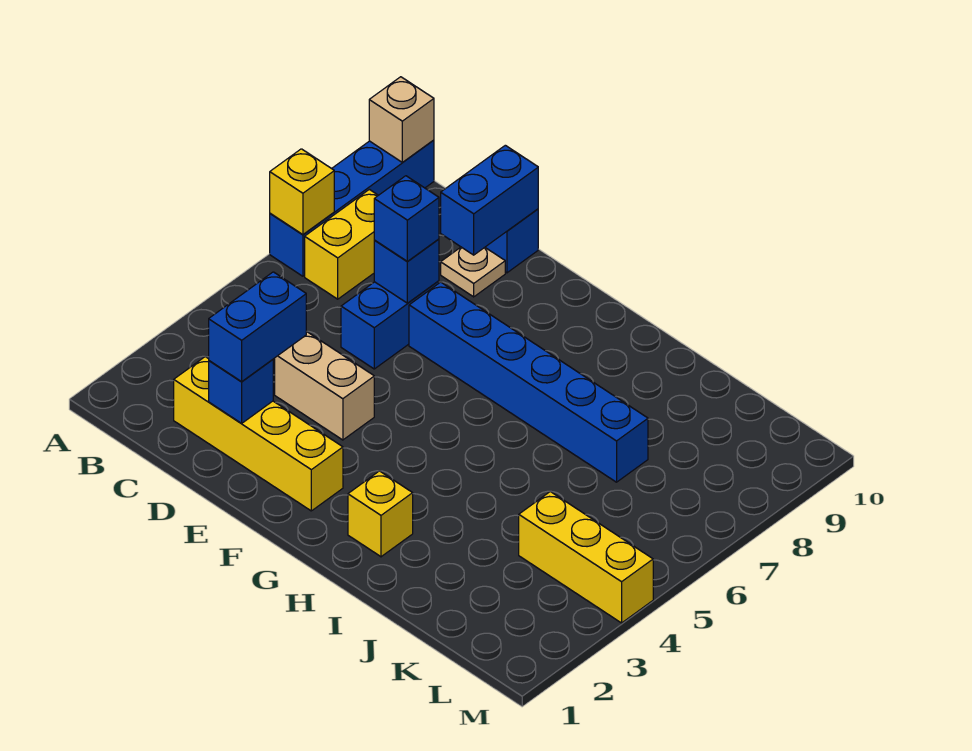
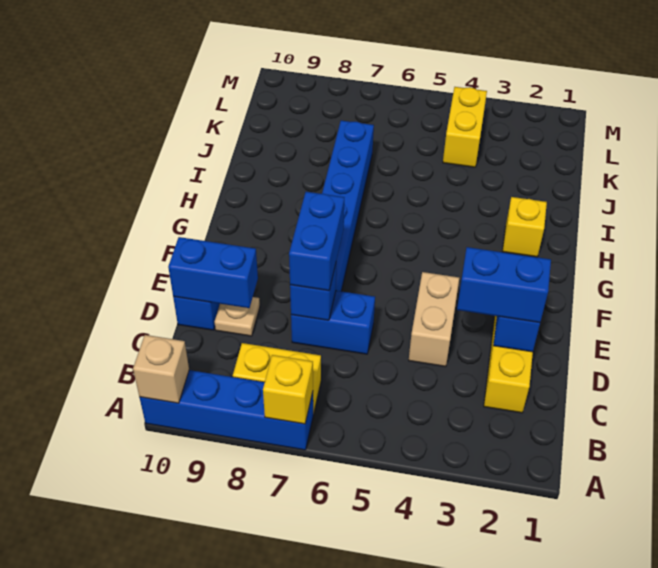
blue brick D7 level 3 -> blue brick D7:E7 level 3
yellow brick K4:M4 level 1 -> yellow brick K4:L4 level 1

